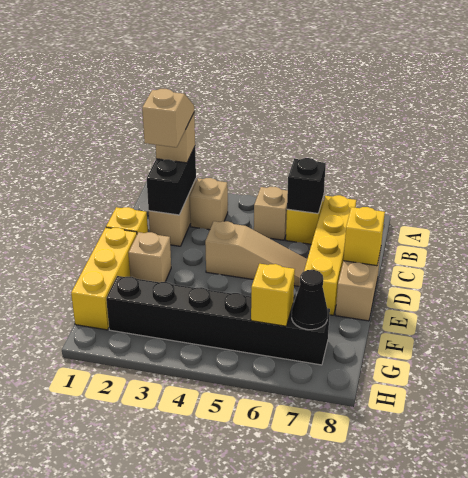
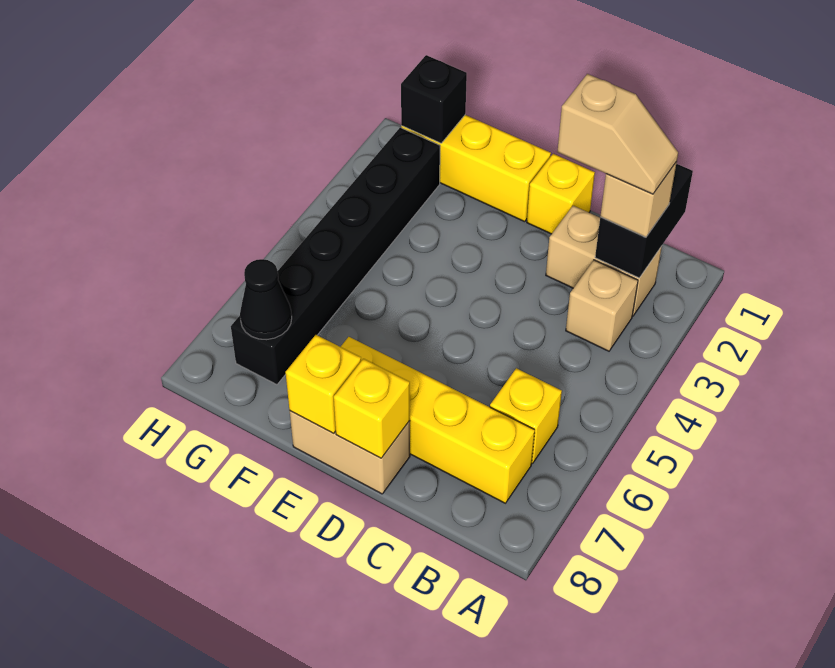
black brick B2:C2 level 2 -> black brick B1:B2 level 2
tan brick B5 level 1 -> none
black brick B6 level 2 -> black brick G1 level 2
tan slope D4:D6 level 1 top 4 -> none
tan brick E2 level 1 -> none
yellow brick G6 level 2 -> yellow brick E8 level 2

